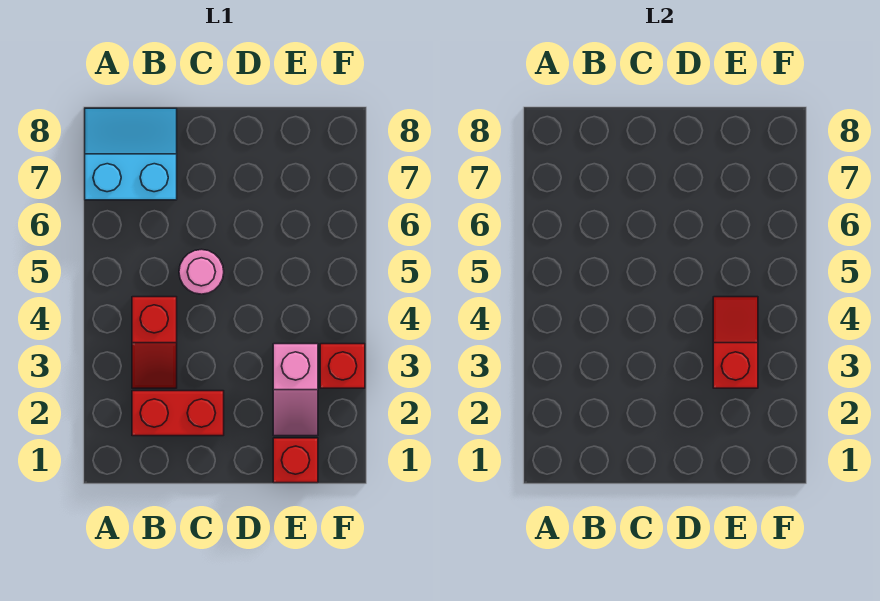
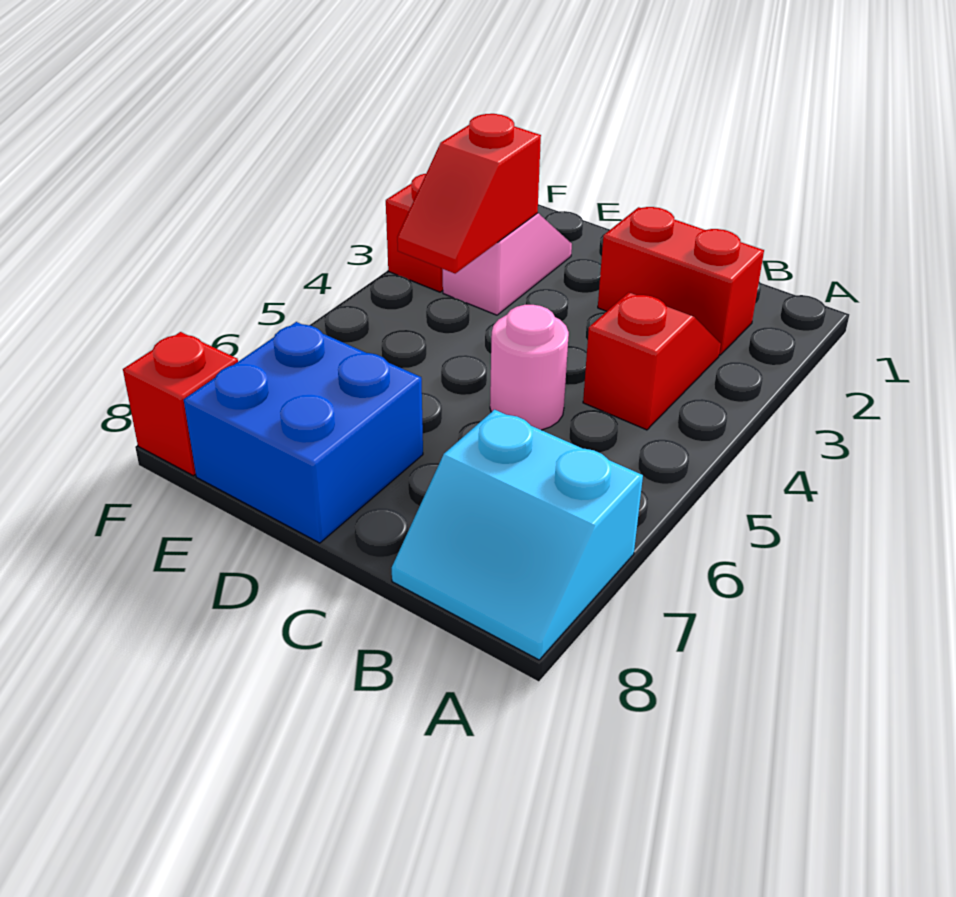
none -> blue brick D7:E8 level 1
red brick E1 level 1 -> red brick F8 level 1

